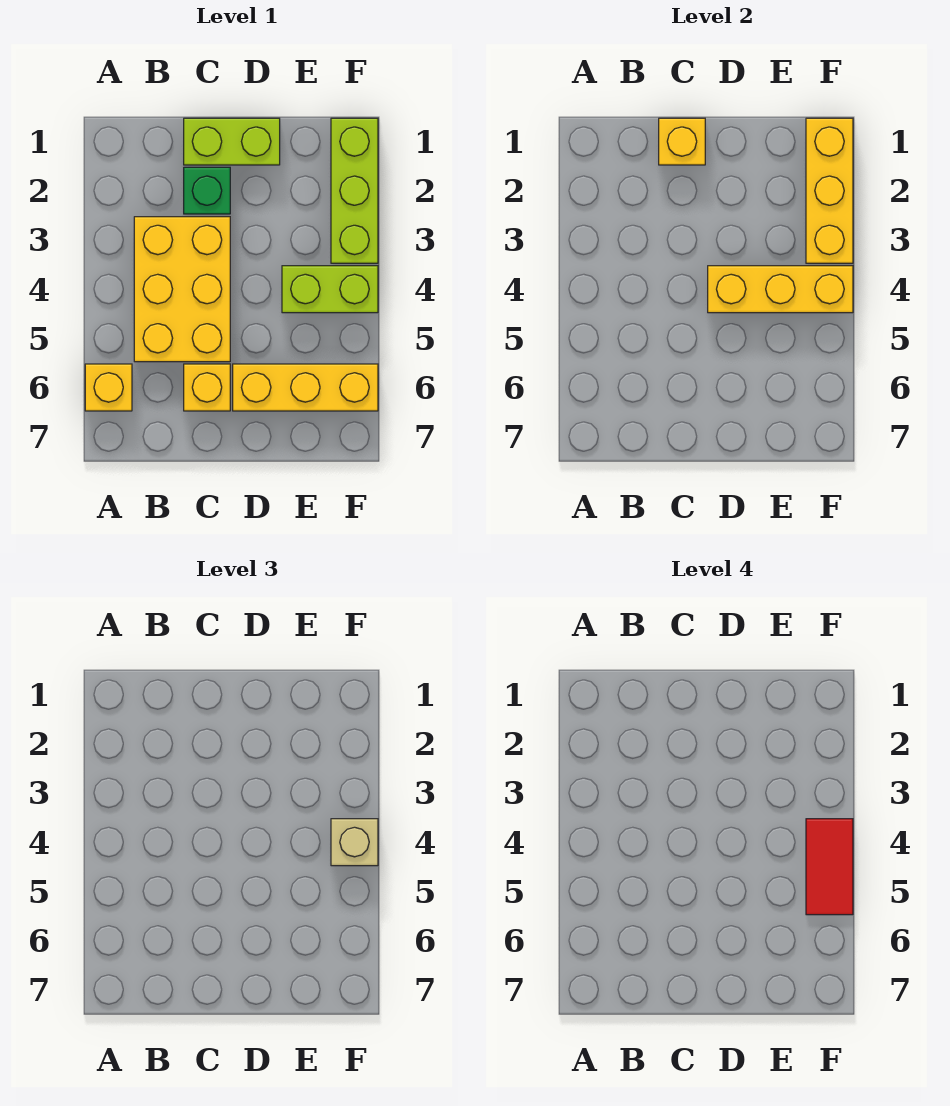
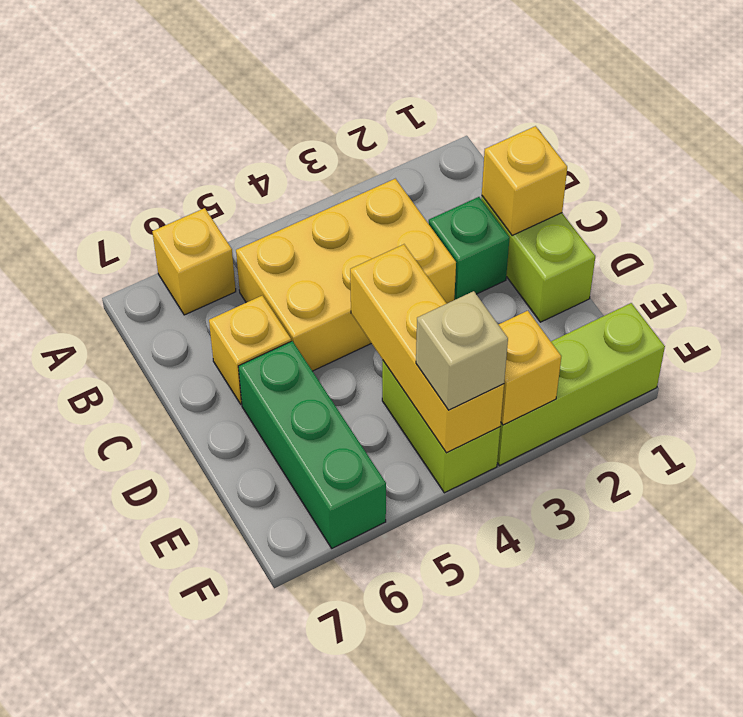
yellow brick D6:F6 level 1 -> green brick D6:F6 level 1
yellow brick F1:F3 level 2 -> yellow brick F3 level 2
red tile F4:F5 level 4 -> none

